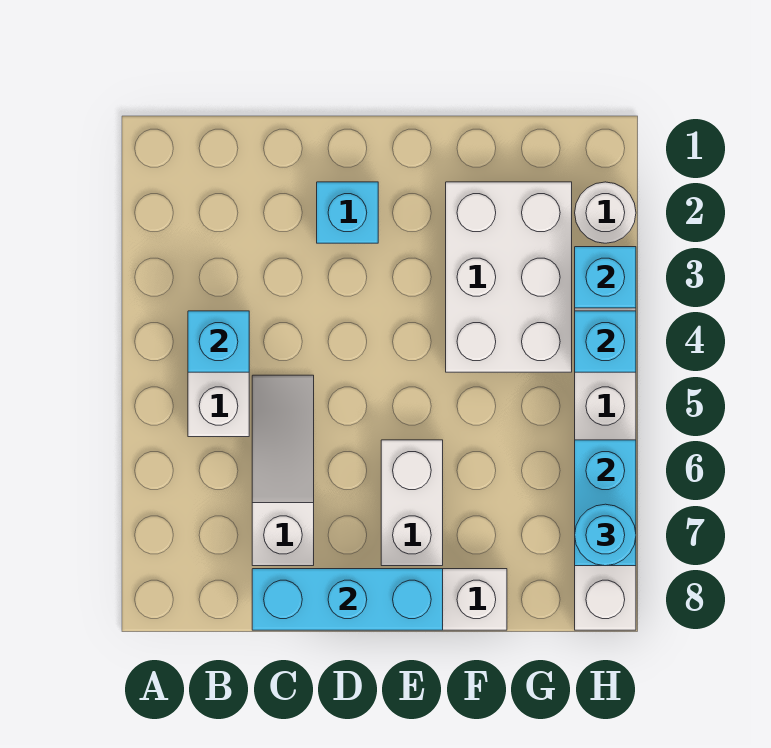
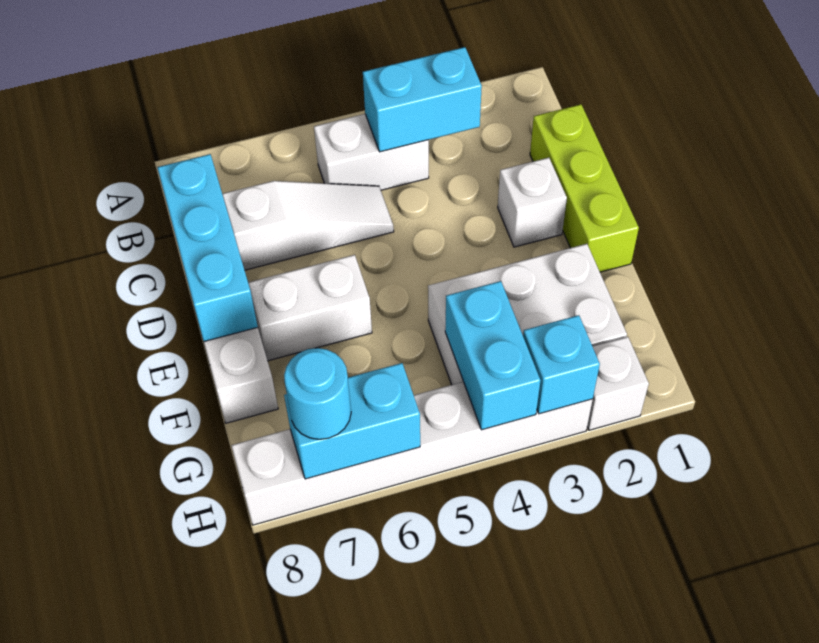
cyan brick B4 level 2 -> cyan brick B3:B4 level 2
none -> lime brick C1:E1 level 1
cyan brick D2 level 1 -> white brick D2 level 1
white round brick H2 level 1 -> white brick H2 level 1
cyan brick H4 level 2 -> cyan brick G4:H4 level 2

